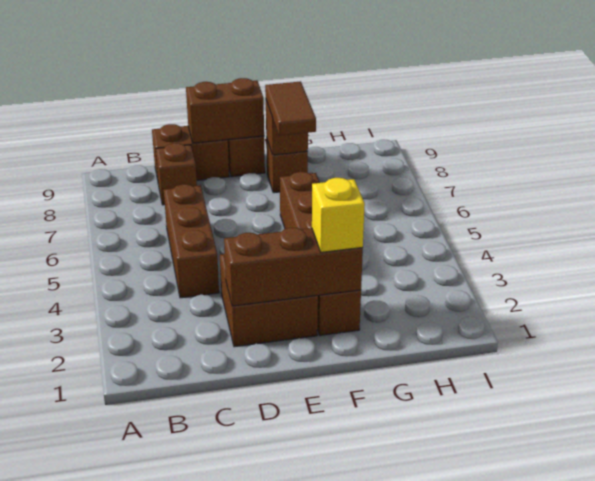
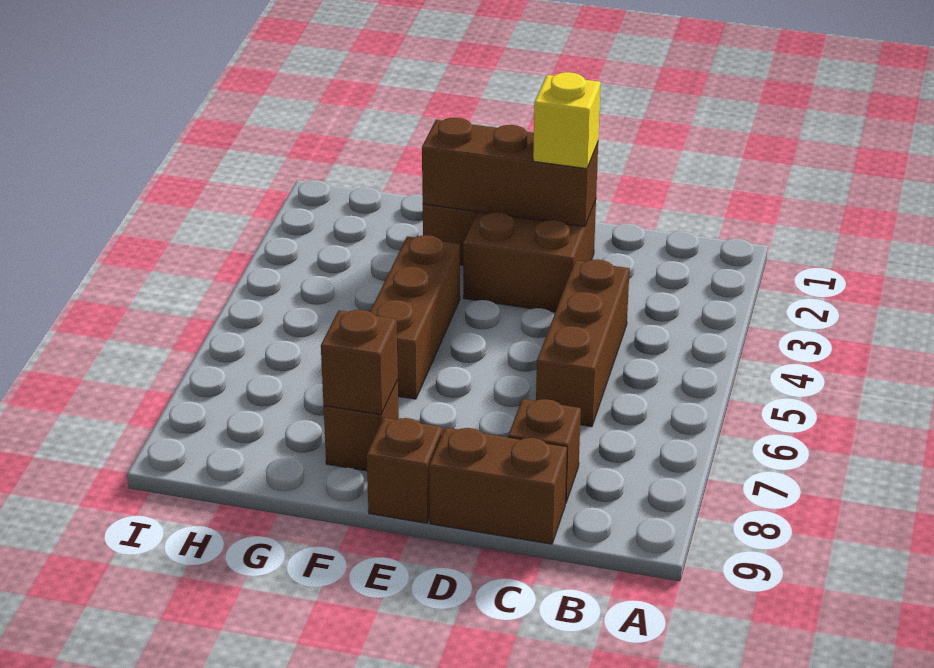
brown brick D9:E9 level 2 -> none
yellow brick F2 level 3 -> yellow brick D2 level 3
brown tile F7:F8 level 3 -> none

